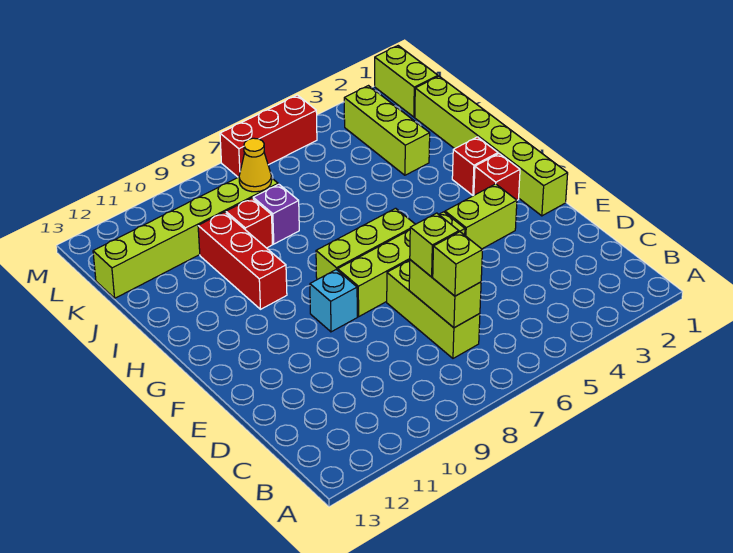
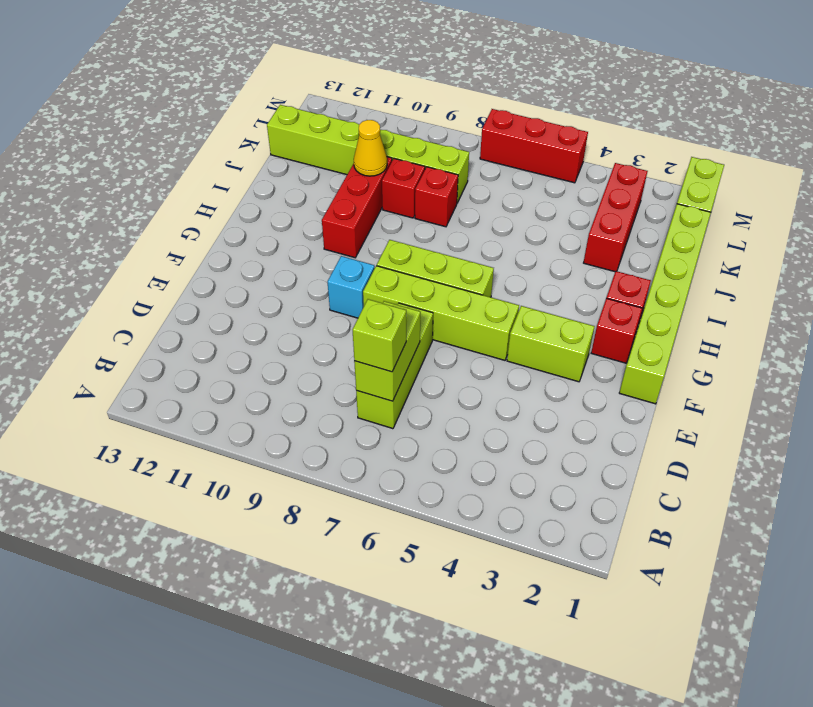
lime brick D7 level 3 -> none
lime brick J3:L3 level 1 -> red brick J3:L3 level 1
purple brick J8 level 1 -> red brick J8 level 1
yellow cone K8 level 2 -> yellow cone J10 level 2

